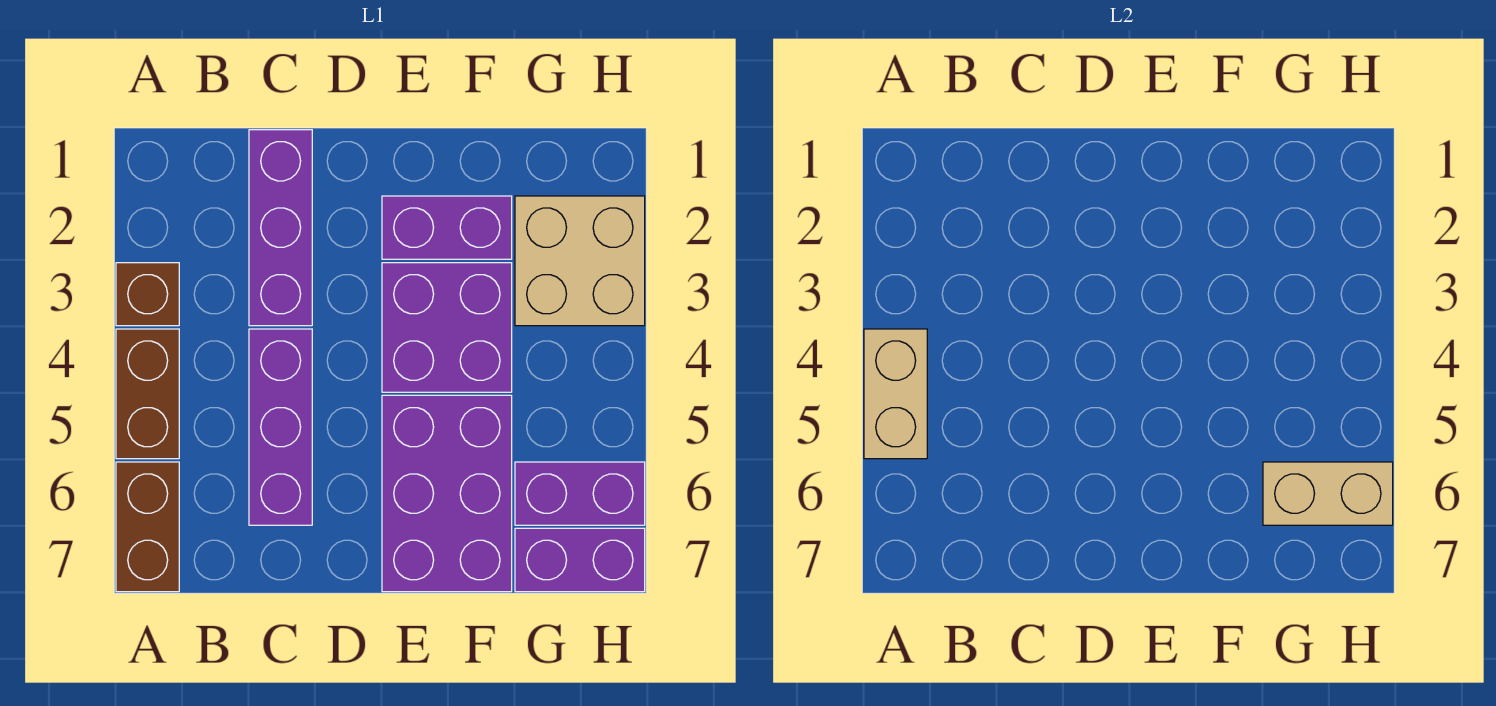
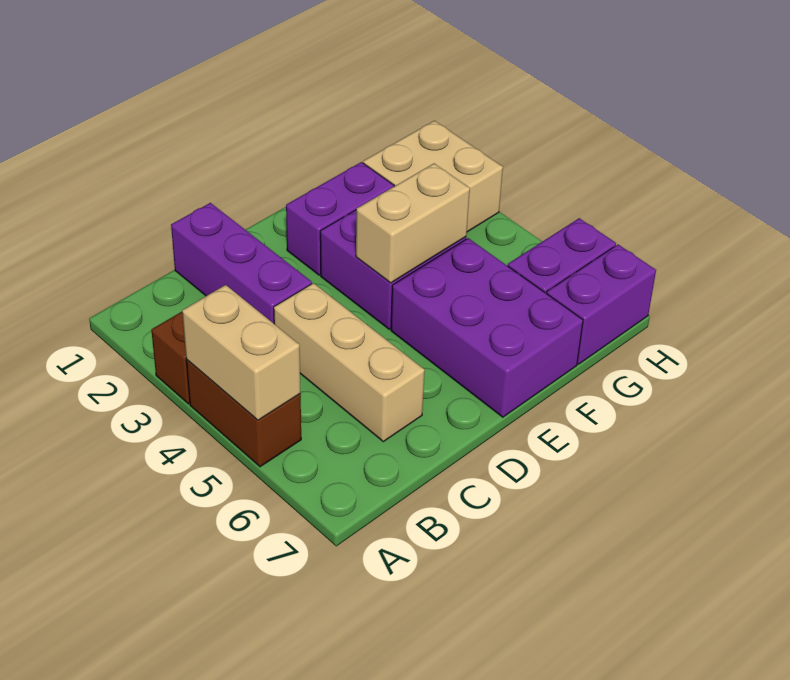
brown brick A6:A7 level 1 -> none
purple brick C4:C6 level 1 -> tan brick C4:C6 level 1
tan brick G6:H6 level 2 -> tan brick E4:F4 level 2

